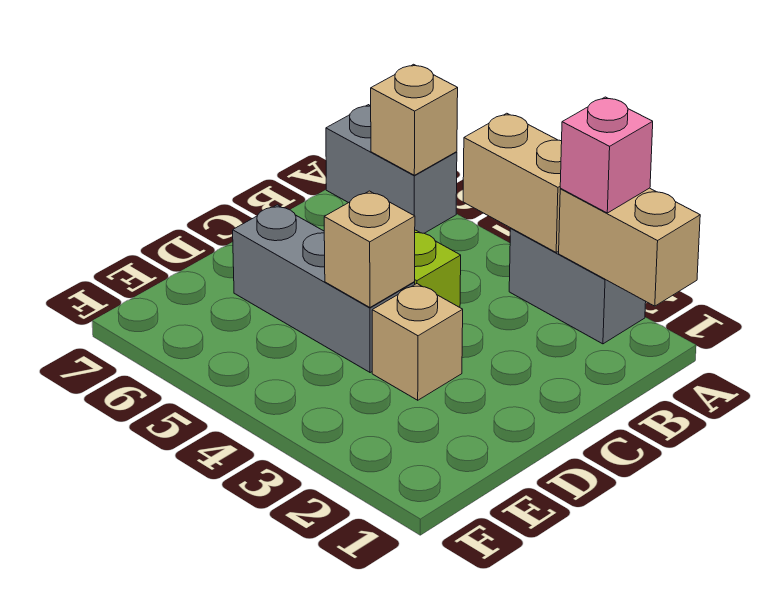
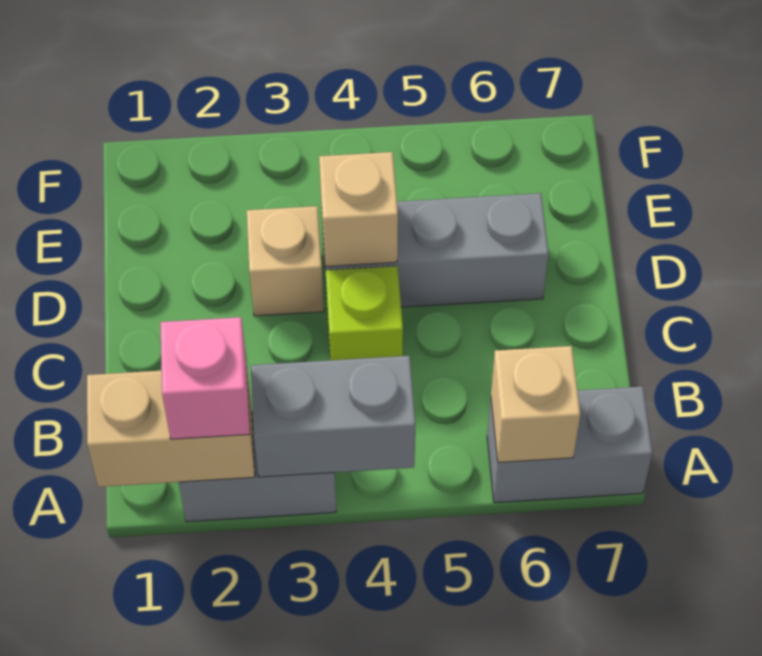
tan brick A3:A4 level 2 -> grey brick A3:A4 level 2

